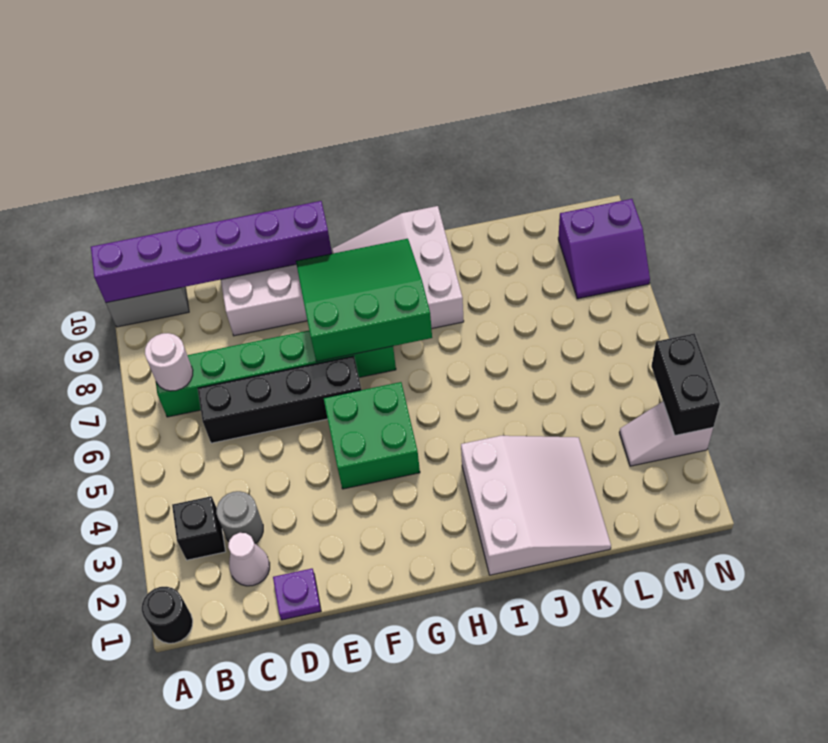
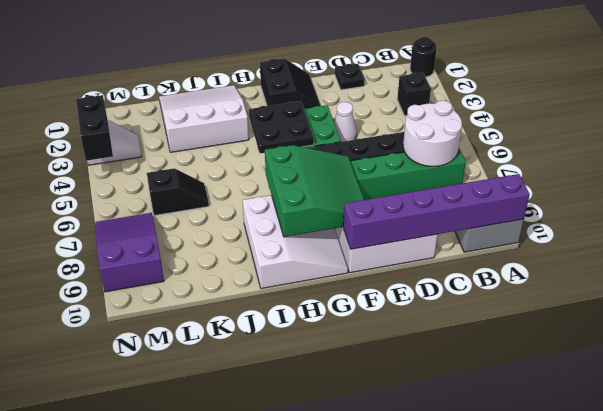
white round brick B7 level 2 -> white round brick B6:C7 level 2
white cone C2 level 1 -> white cone E4 level 1
grey round brick C3 level 1 -> none
purple plate D1 level 1 -> black plate D1 level 1
none -> black slope F1:G2 level 1 top G
green slope F7:H9 level 2 top 7 -> green slope F7:H9 level 2 top H
none -> black plate G4:H5 level 2
white slope I1:K3 level 1 top I -> white slope I1:K3 level 1 top 3
none -> black slope K6:L6 level 1 top L
purple slope M8:N9 level 1 top 9 -> purple slope M7:N9 level 1 top 9

